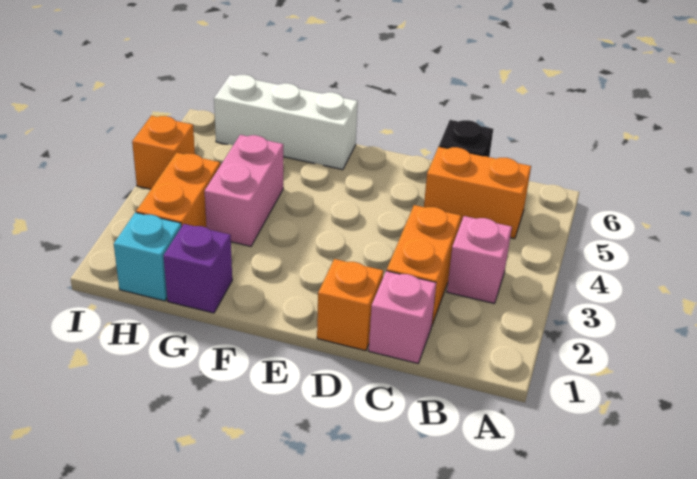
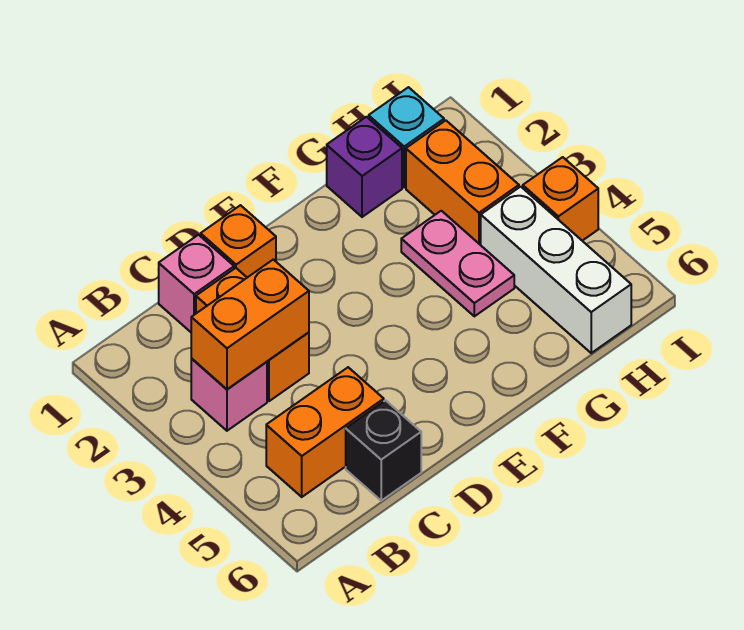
none -> orange brick B3:C3 level 2
white brick F6:H6 level 1 -> white brick H4:H6 level 1
pink brick G3:G4 level 1 -> pink plate G3:G4 level 1

